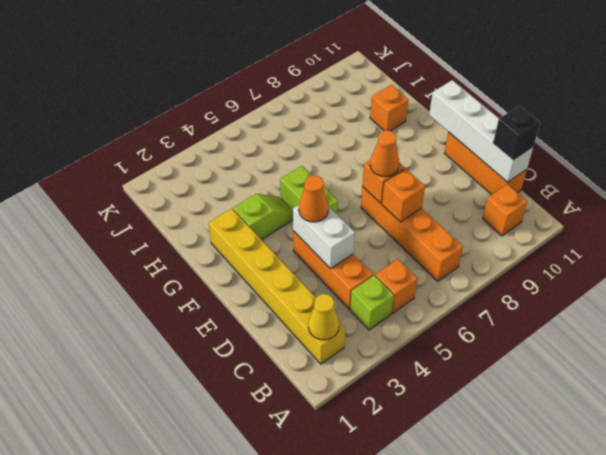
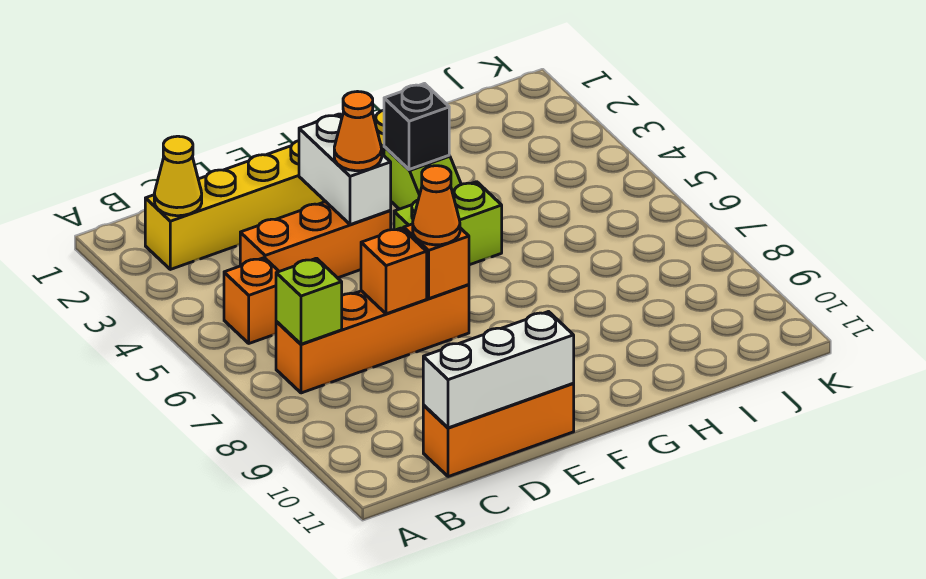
lime brick B4 level 1 -> lime brick B7 level 2
orange brick B10 level 1 -> none
white brick C11:F11 level 2 -> white brick C11:E11 level 2
black brick C11 level 3 -> black brick G3 level 2
white brick D4:E4 level 2 -> white brick E3:E4 level 2
orange brick H10 level 1 -> none

